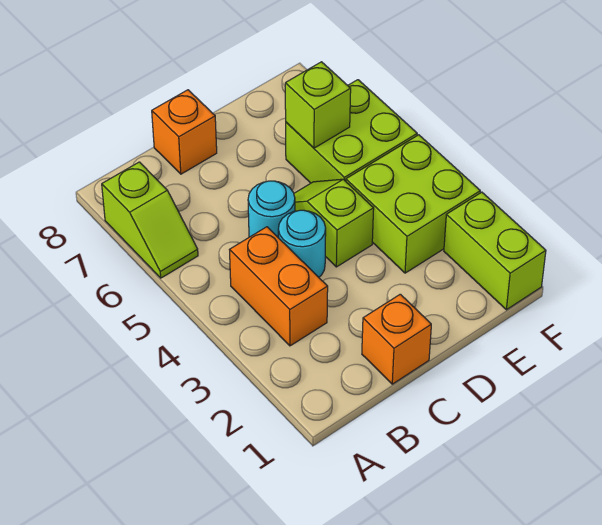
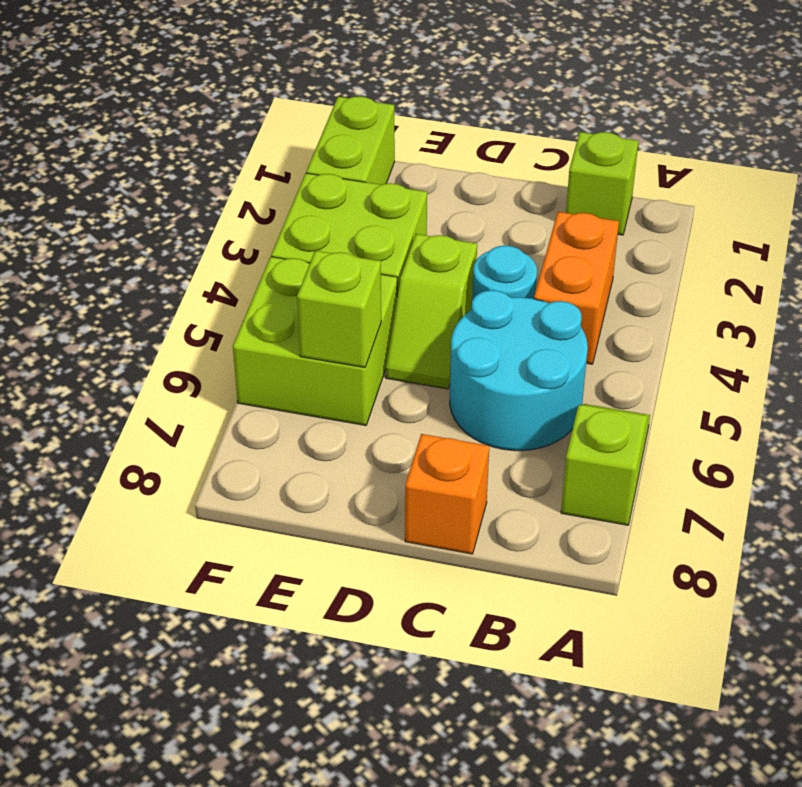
none -> lime brick B1 level 1
orange brick C1 level 1 -> none
cyan round brick C5 level 1 -> cyan round brick B5:C6 level 1

